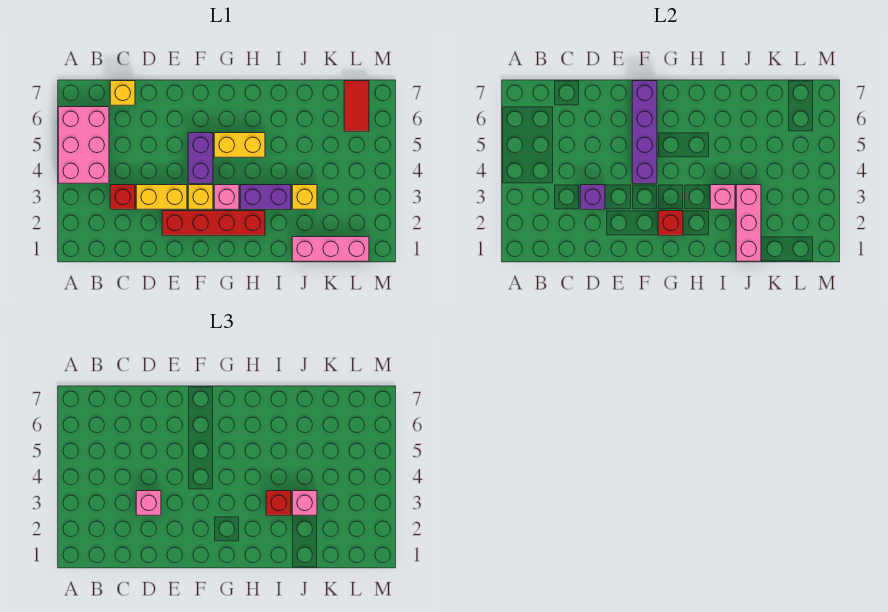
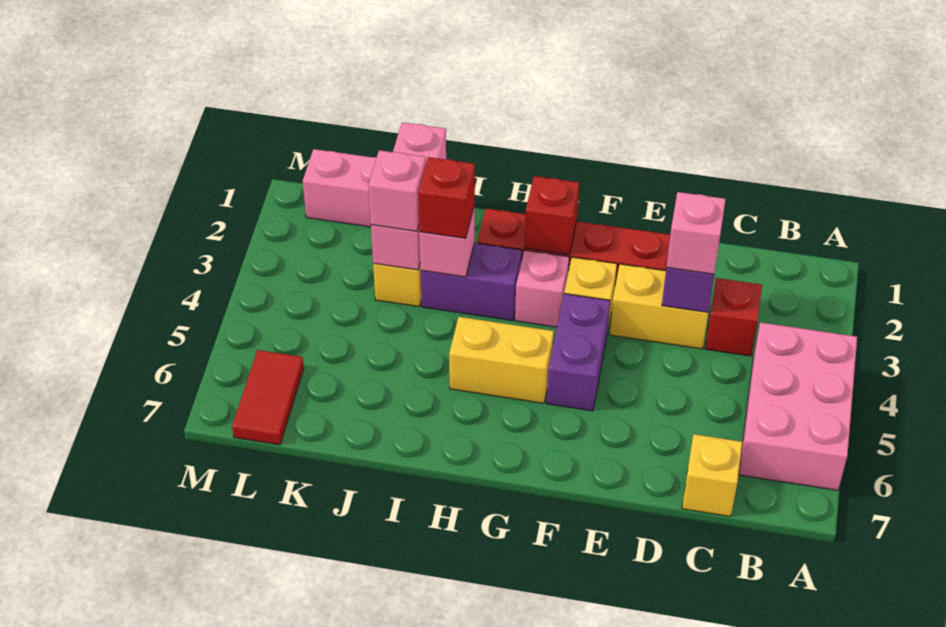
purple brick F4:F7 level 2 -> none

